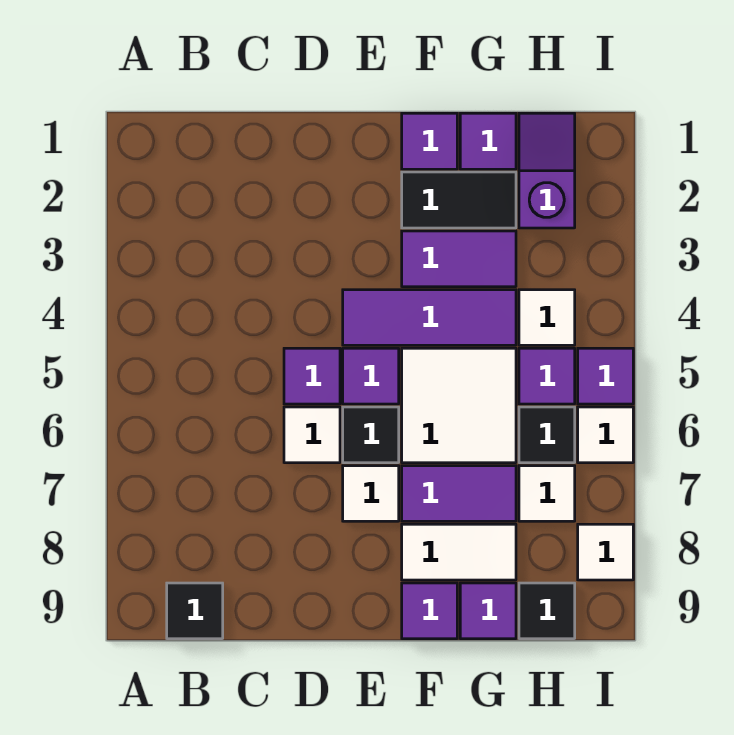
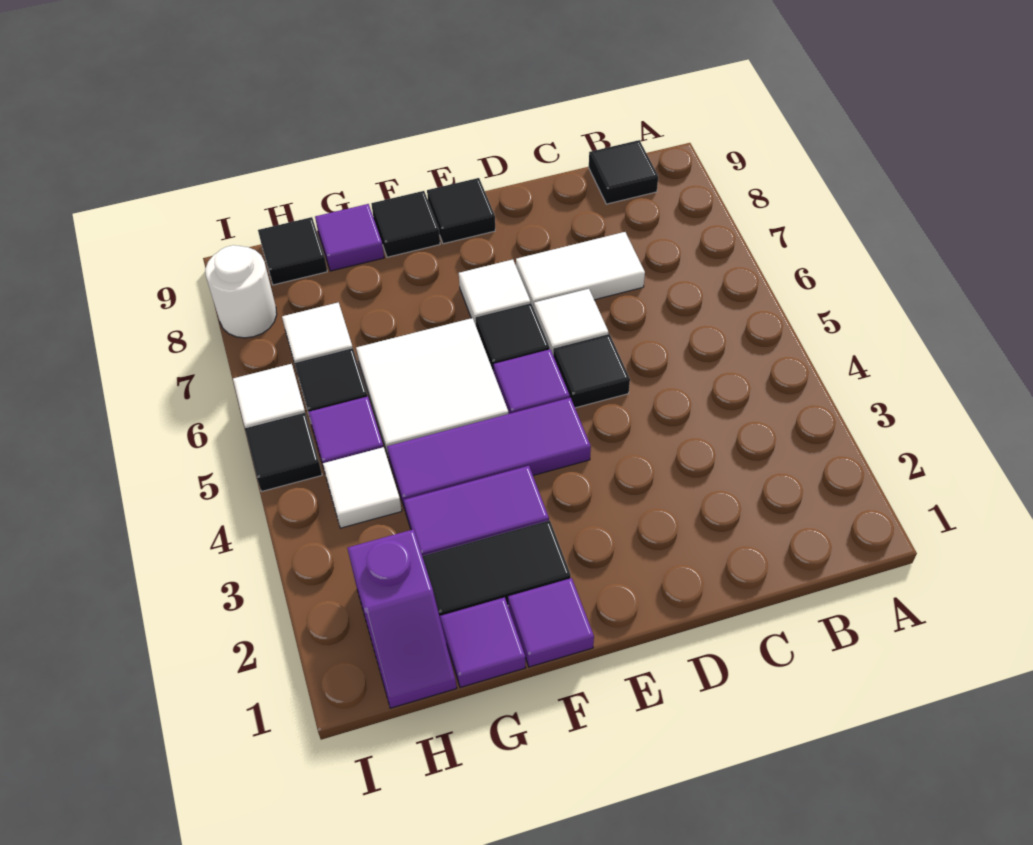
purple tile D5 level 1 -> black tile D5 level 1
none -> black tile E9 level 1
purple tile F7:G7 level 1 -> none
white tile F8:G8 level 1 -> white tile C7:D7 level 1
purple tile F9 level 1 -> black tile F9 level 1
purple tile I5 level 1 -> black tile I5 level 1
white tile I8 level 1 -> white round brick I8 level 1

